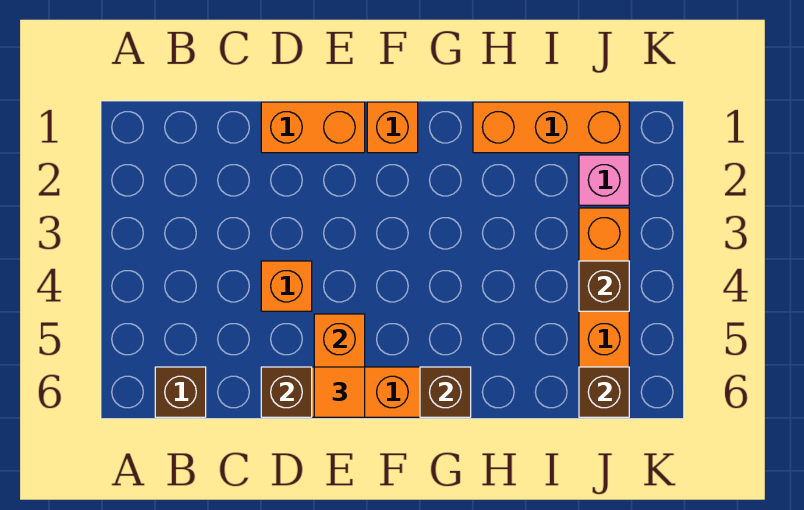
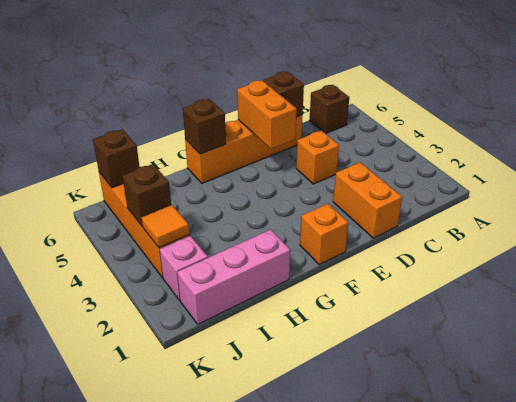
orange brick D1:E1 level 1 -> orange brick D1:D2 level 1
orange tile E6 level 3 -> orange tile J3 level 2
orange brick H1:J1 level 1 -> pink brick H1:J1 level 1

